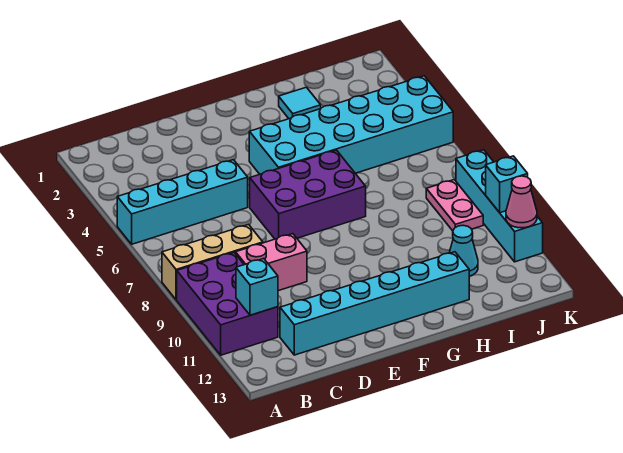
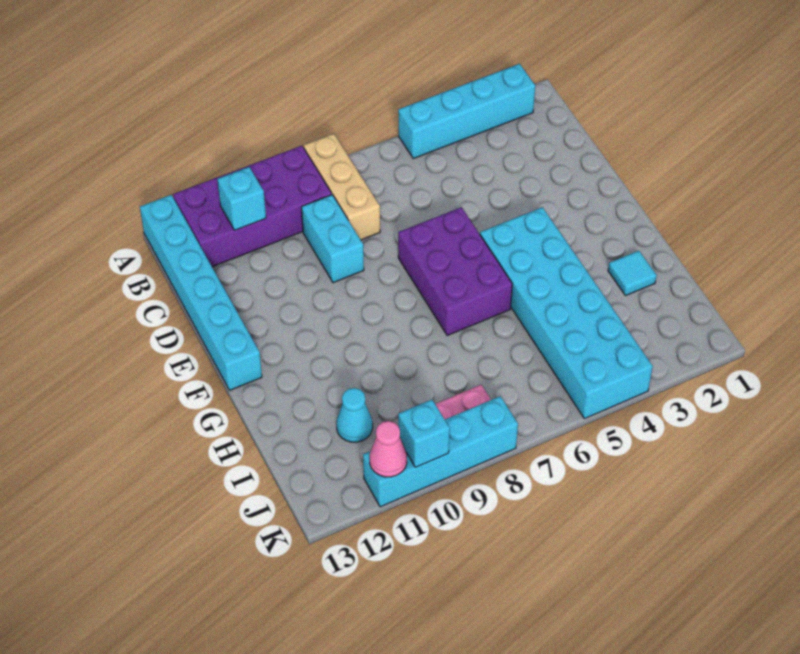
cyan brick A5:D5 level 1 -> cyan brick A2:A5 level 1
purple brick A9:B11 level 1 -> purple brick A9:B12 level 1
pink brick C9:D9 level 1 -> cyan brick C9:D9 level 1
cyan brick C12:H12 level 1 -> cyan brick A13:F13 level 1

